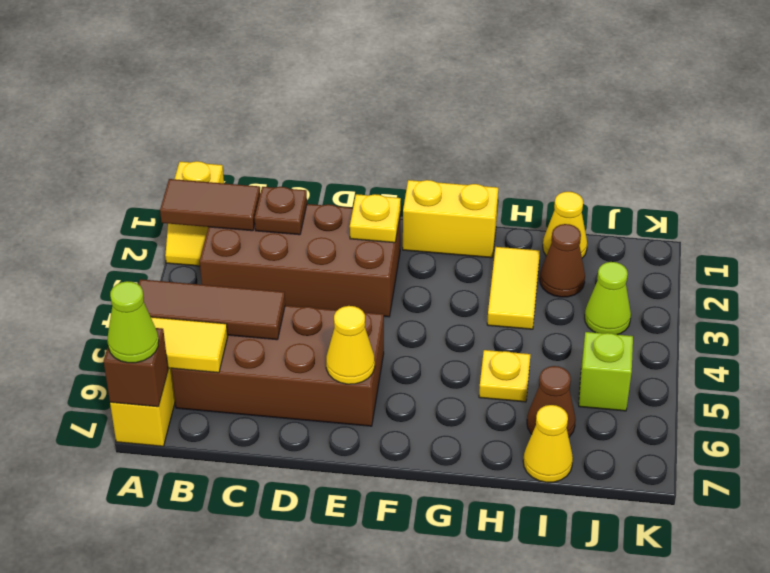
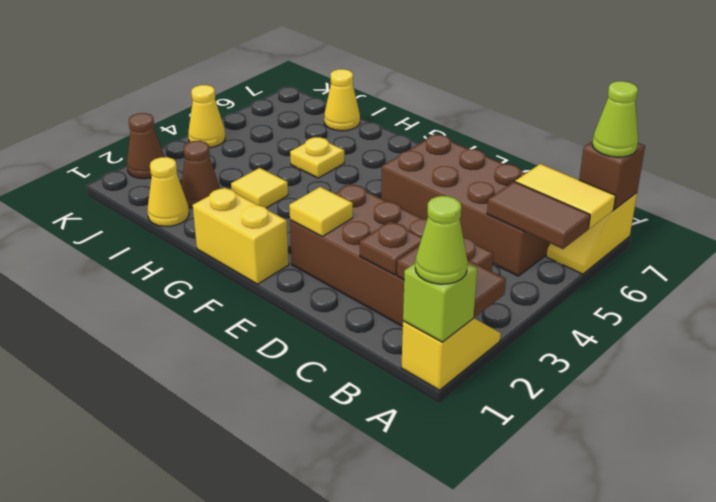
brown tile A5:C5 level 2 -> brown tile A5:B5 level 2
yellow plate E2 level 2 -> yellow tile E2 level 2
yellow cone E6 level 2 -> yellow cone K4 level 1
yellow tile H2:H3 level 1 -> yellow tile H3 level 1
brown cone I6 level 1 -> brown cone K2 level 1
lime cone J3 level 1 -> lime cone A1 level 3
lime brick J5 level 1 -> lime brick A1 level 2

